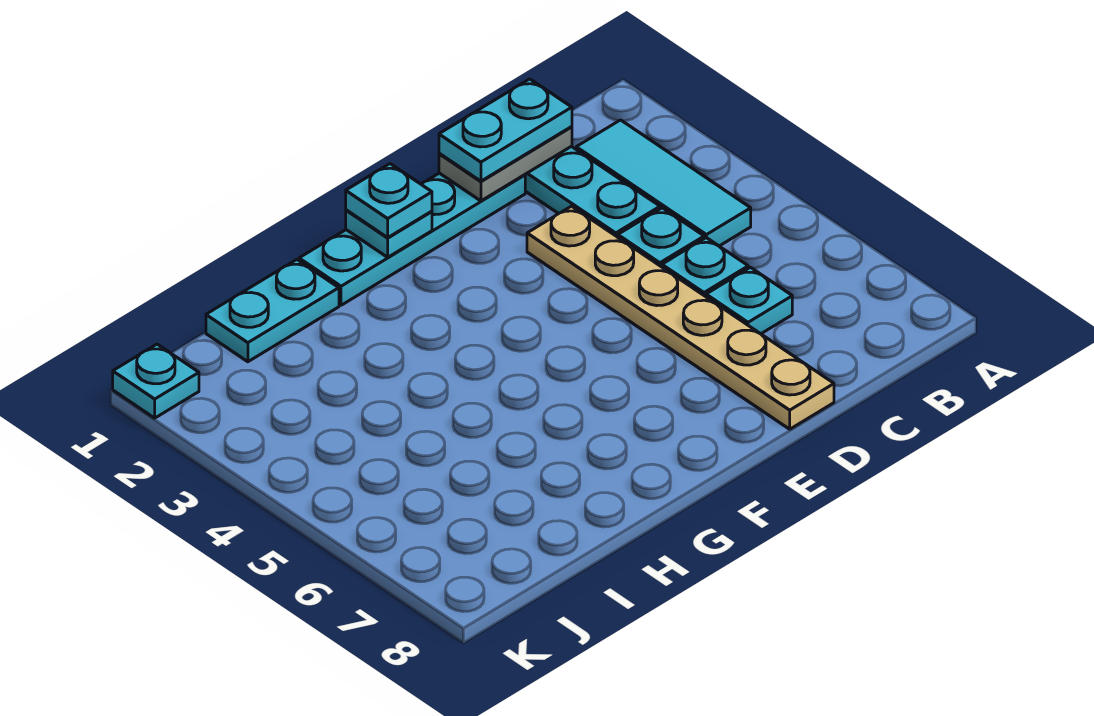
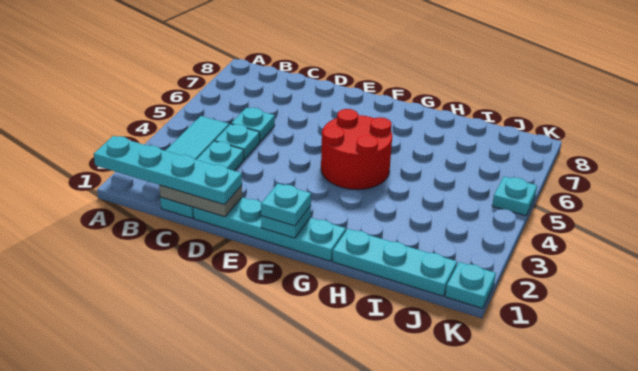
cyan plate C1:D1 level 3 -> cyan plate A1:D1 level 3
cyan plate C6 level 1 -> cyan plate K5 level 1
tan plate D3:D8 level 1 -> none
none -> red round brick F4:G5 level 1
cyan plate H1:I1 level 1 -> cyan plate H1:J1 level 1

